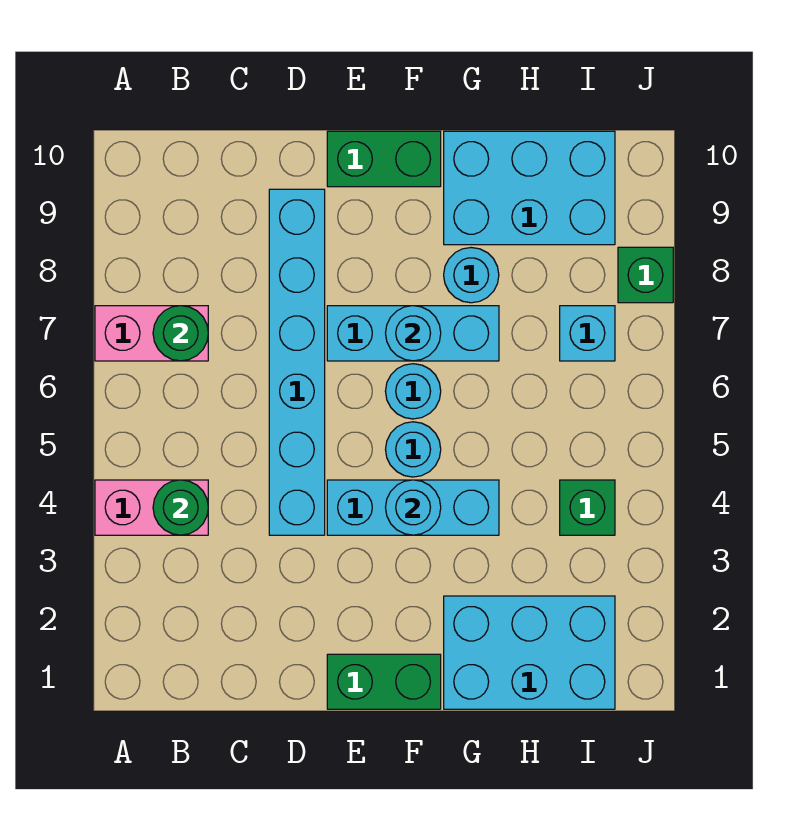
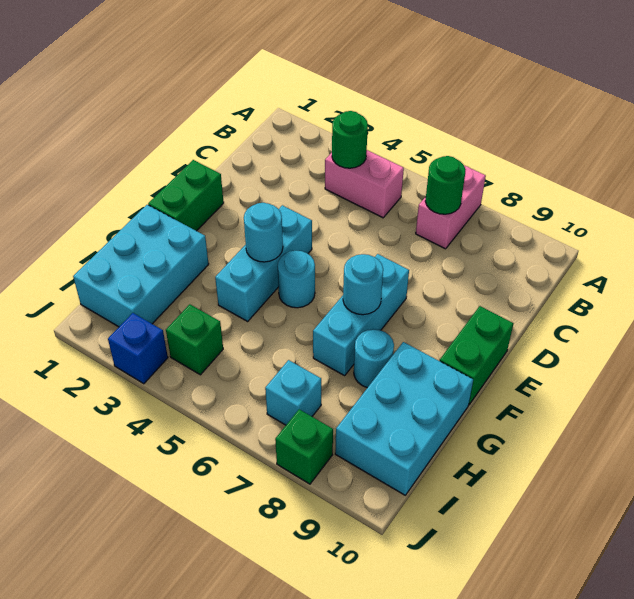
pink brick A4:B4 level 1 -> pink brick B4:B5 level 1
cyan brick D4:D9 level 1 -> none
cyan round brick F6 level 1 -> none
none -> blue brick J3 level 1

